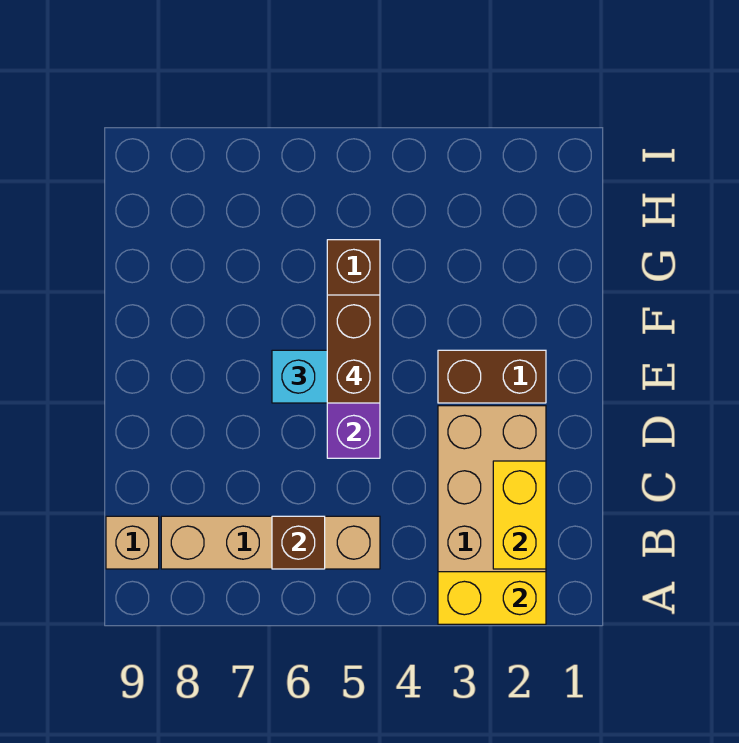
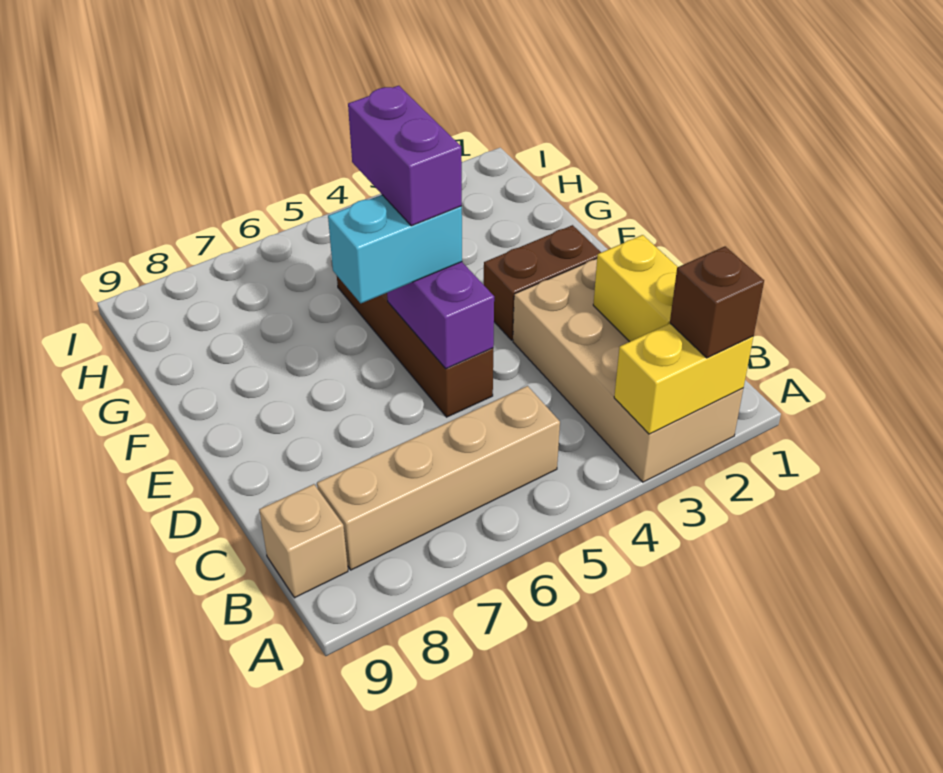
brown brick B6 level 2 -> brown brick A2 level 3
brown brick E5:F5 level 4 -> purple brick E5:F5 level 4

